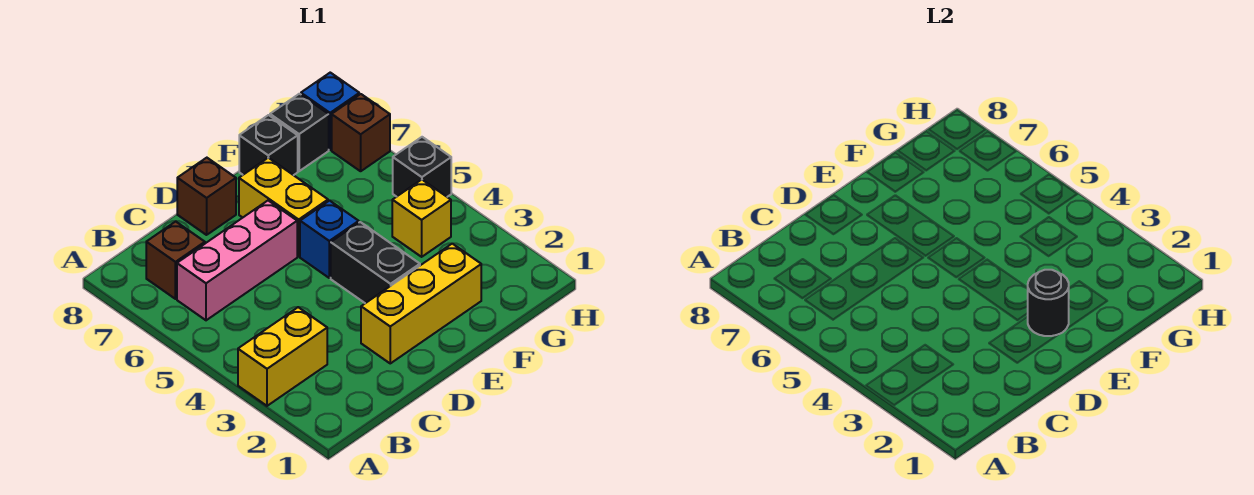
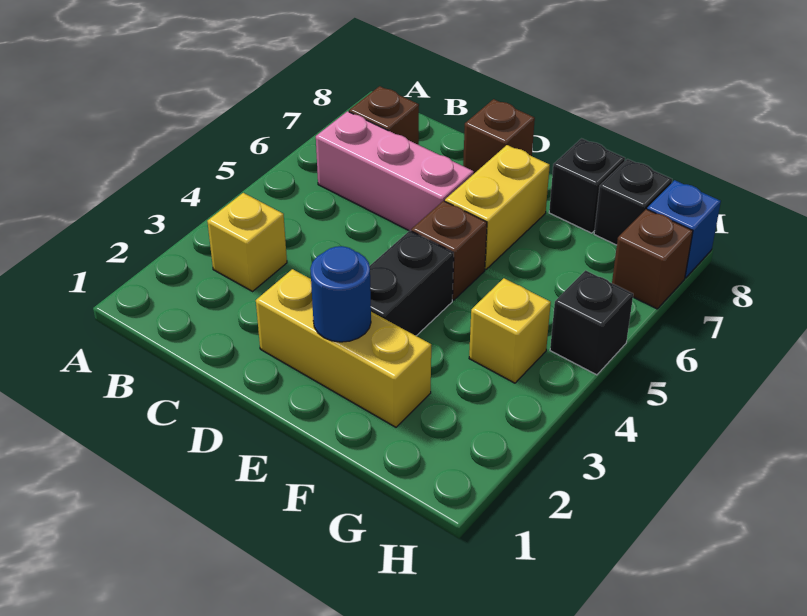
yellow brick A3:B3 level 1 -> yellow brick B3 level 1
black round brick E2 level 2 -> blue round brick E2 level 2
blue brick E5 level 1 -> brown brick E5 level 1

